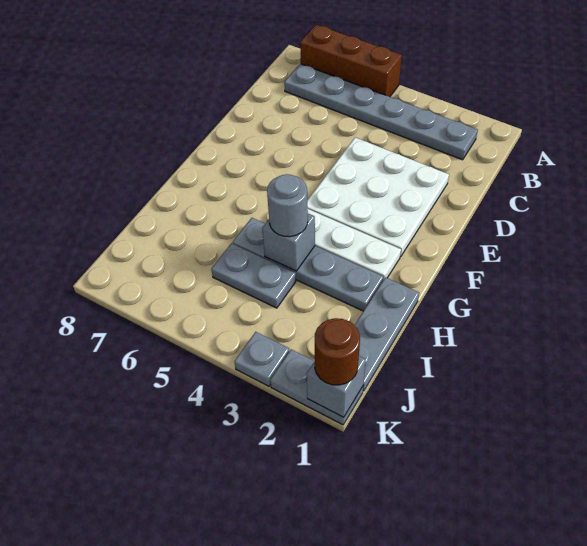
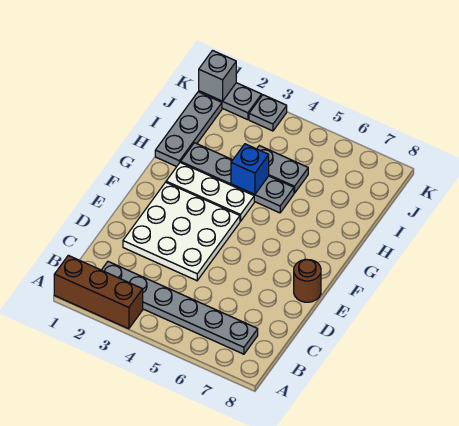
brown brick A5:A7 level 1 -> brown brick A1:A3 level 1
grey brick H4 level 2 -> blue brick H4 level 2
grey round brick H4 level 3 -> none
brown round brick K1 level 3 -> brown round brick E8 level 1

